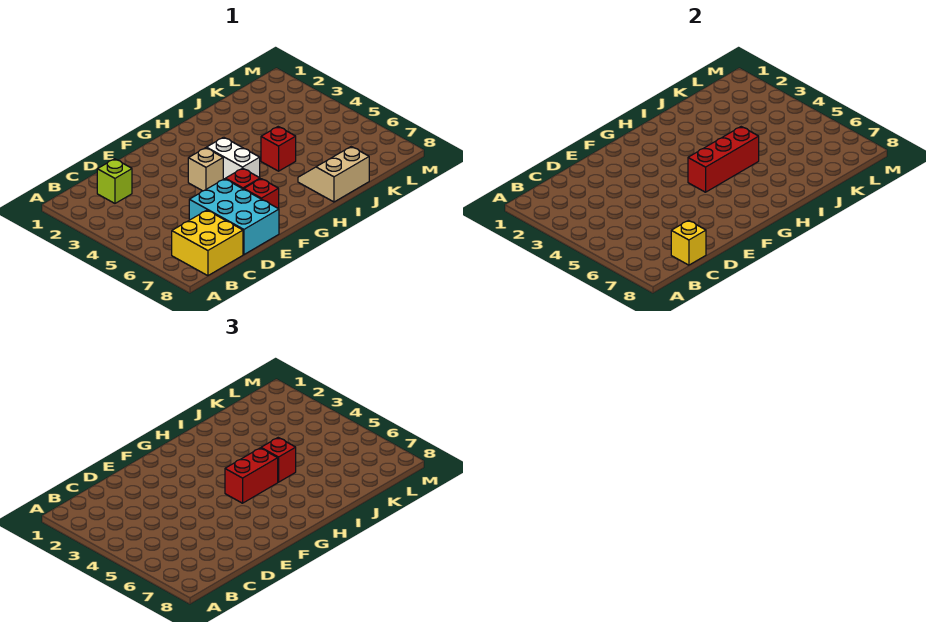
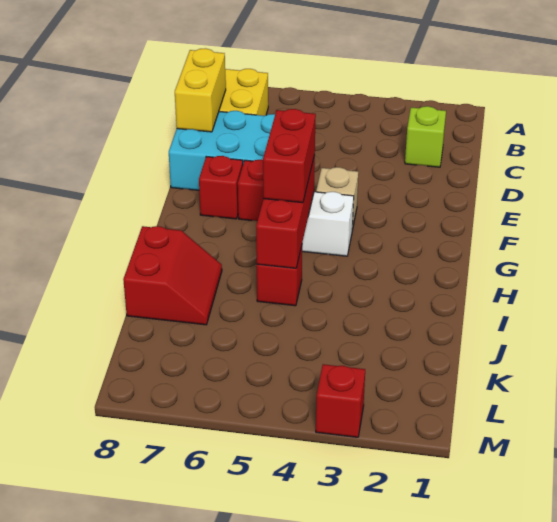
yellow brick C8 level 2 -> yellow brick C8:D8 level 2
red brick I5 level 3 -> red brick M3 level 1
tan slope I7:J8 level 1 top 8 -> red slope I7:J8 level 1 top 8

